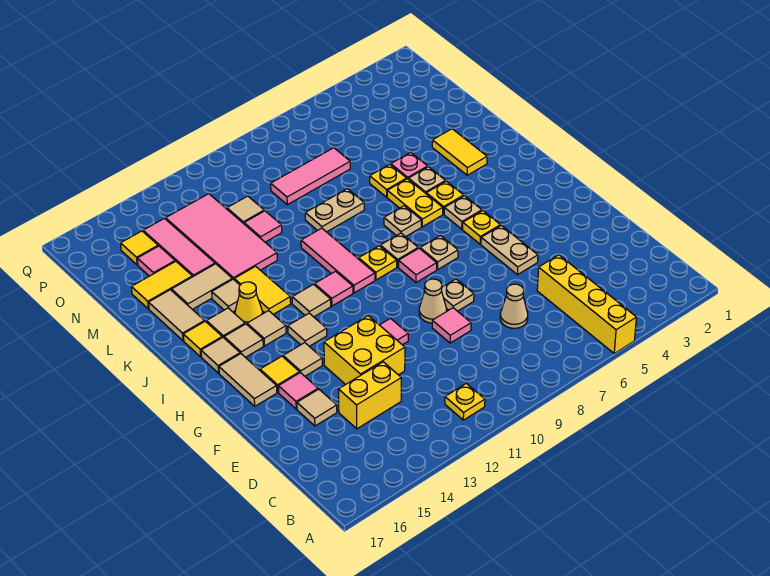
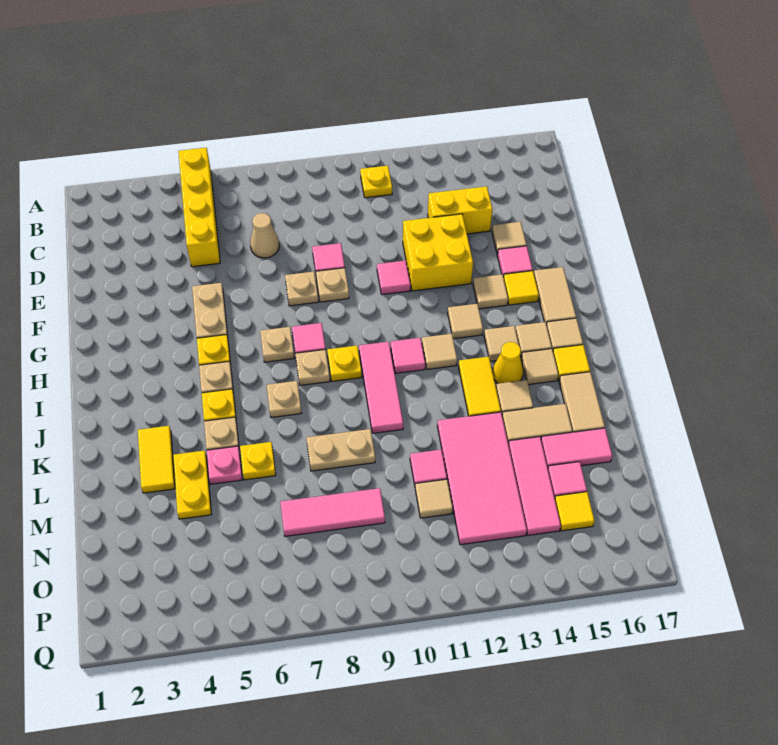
tan cone F9 level 1 -> tan plate F9 level 1
yellow plate J6:K6 level 1 -> yellow plate L4:M4 level 1
yellow tile M15:M16 level 1 -> pink tile M15:M16 level 1

